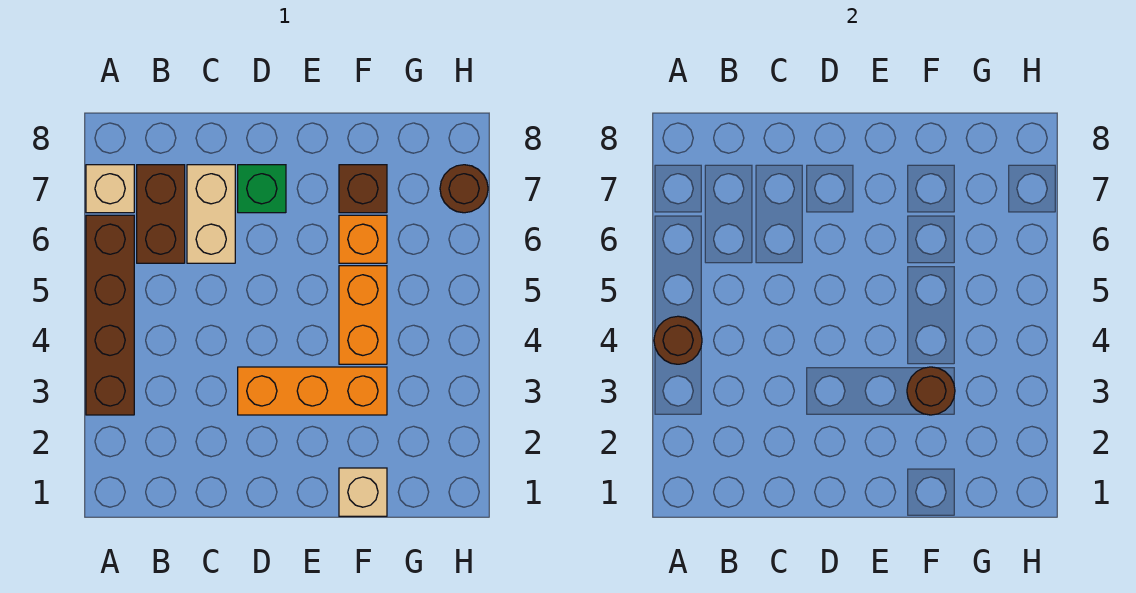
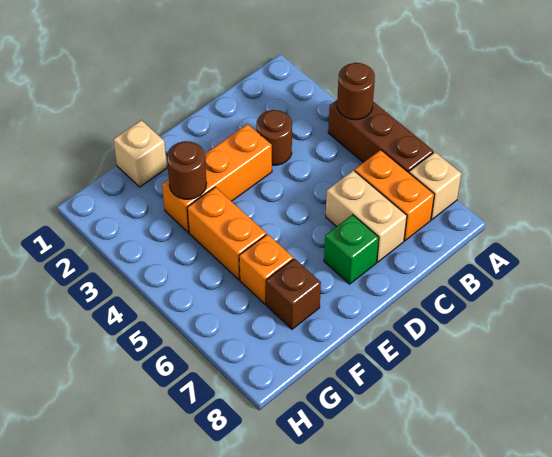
brown brick A3:A6 level 1 -> brown brick A4:A6 level 1
brown brick B6:B7 level 1 -> orange brick B6:B7 level 1
brown round brick H7 level 1 -> brown round brick C3 level 1

